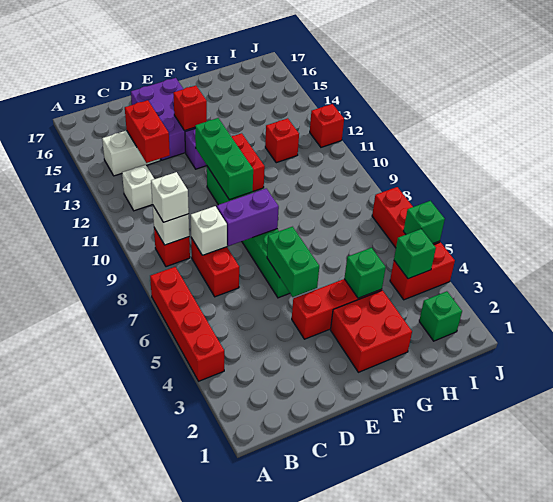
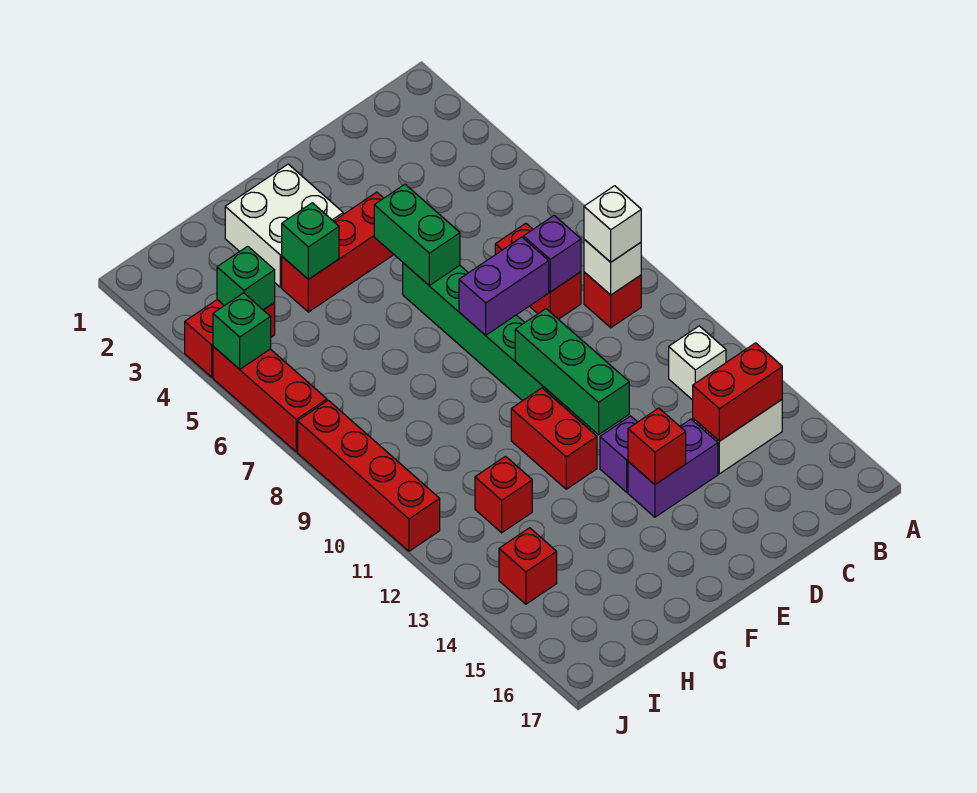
red brick A4:A7 level 1 -> red brick J8:J11 level 1
white brick C8 level 2 -> purple brick C8 level 2
red brick C13:C14 level 2 -> red brick B14:C14 level 2
purple brick D14:E16 level 1 -> purple brick D14:E14 level 1
red brick F2:G3 level 1 -> white brick F2:G3 level 1
green brick I2 level 1 -> none
red brick J12 level 1 -> red brick I14 level 1

